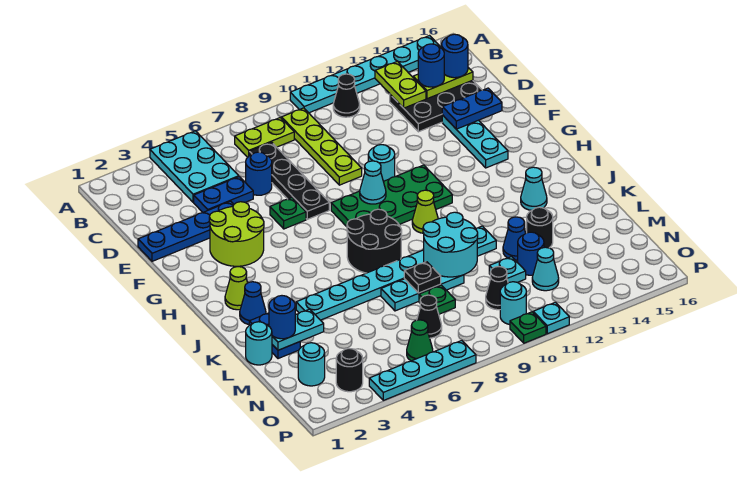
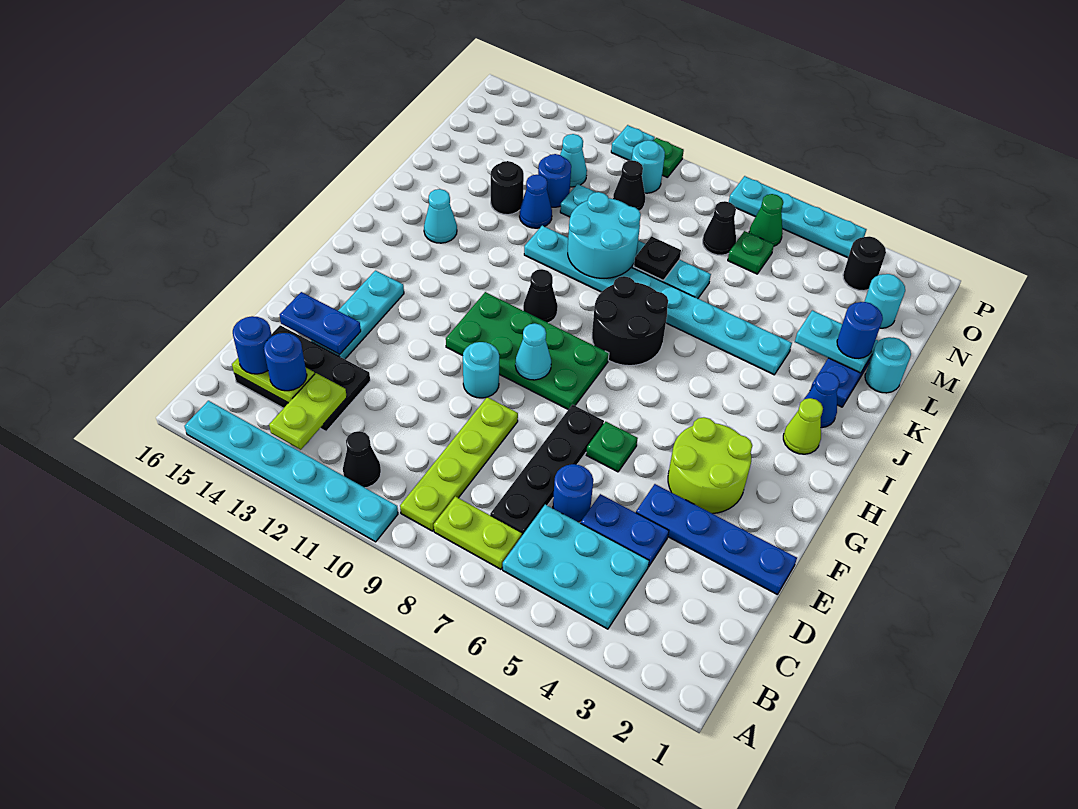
cyan plate A4:C5 level 1 -> cyan plate B4:C6 level 1
lime cone I10 level 1 -> black cone I10 level 1
green plate M8 level 1 -> green plate N6 level 1

